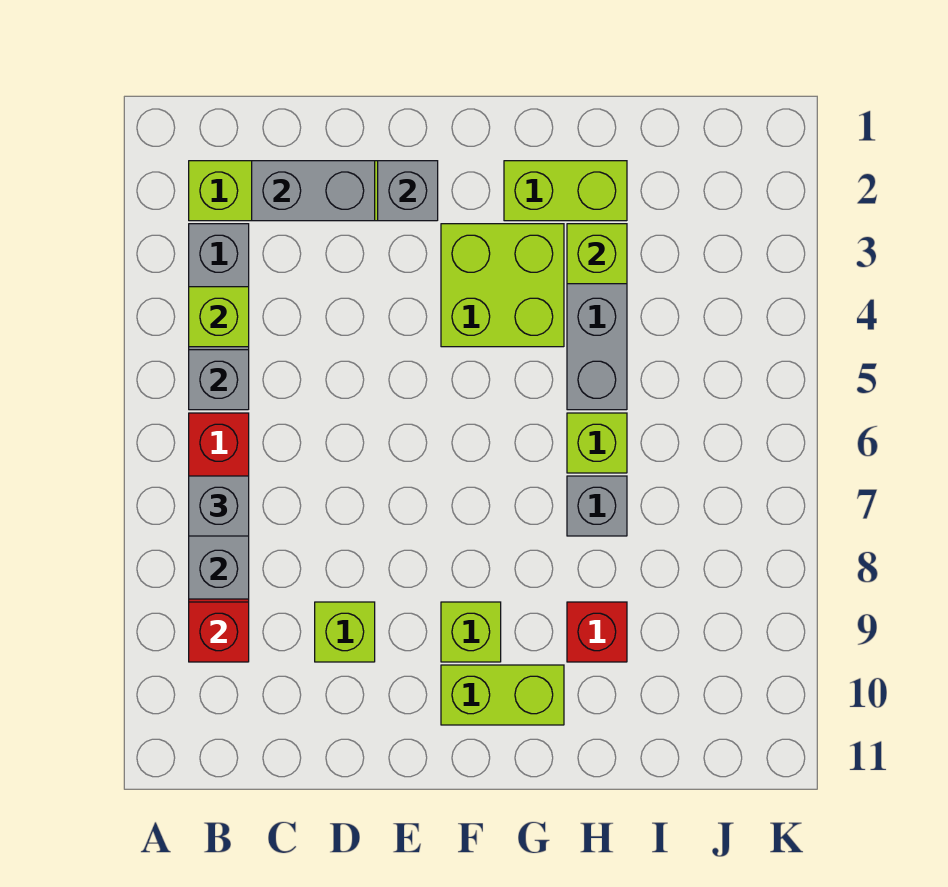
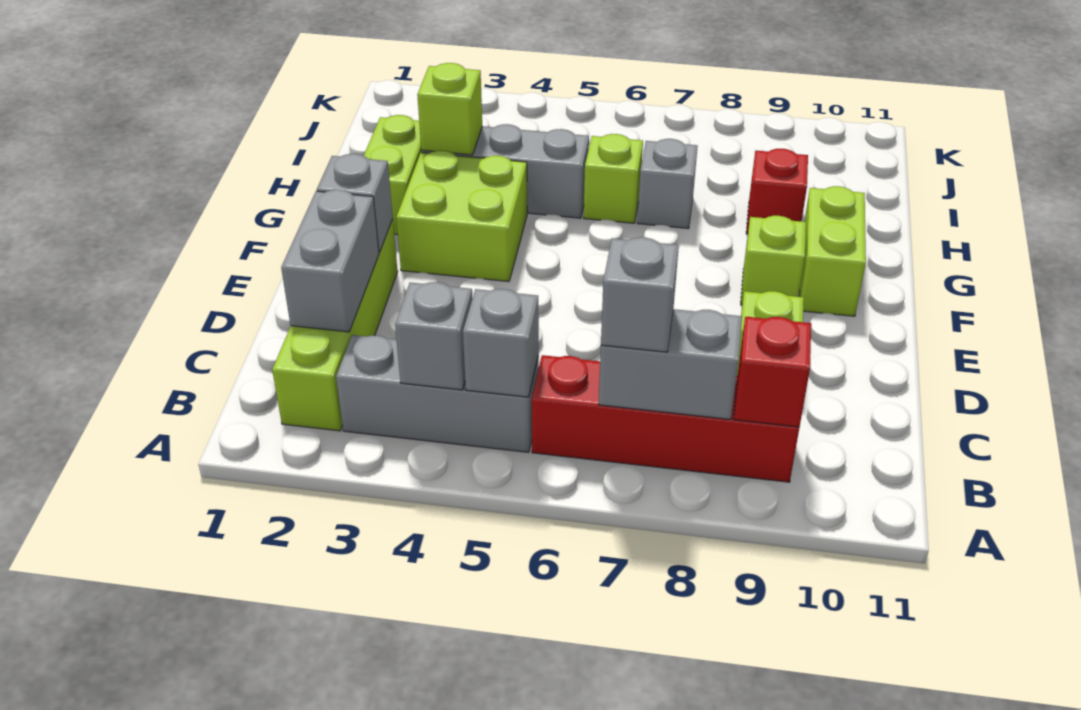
lime brick B4 level 2 -> grey brick B4 level 2

